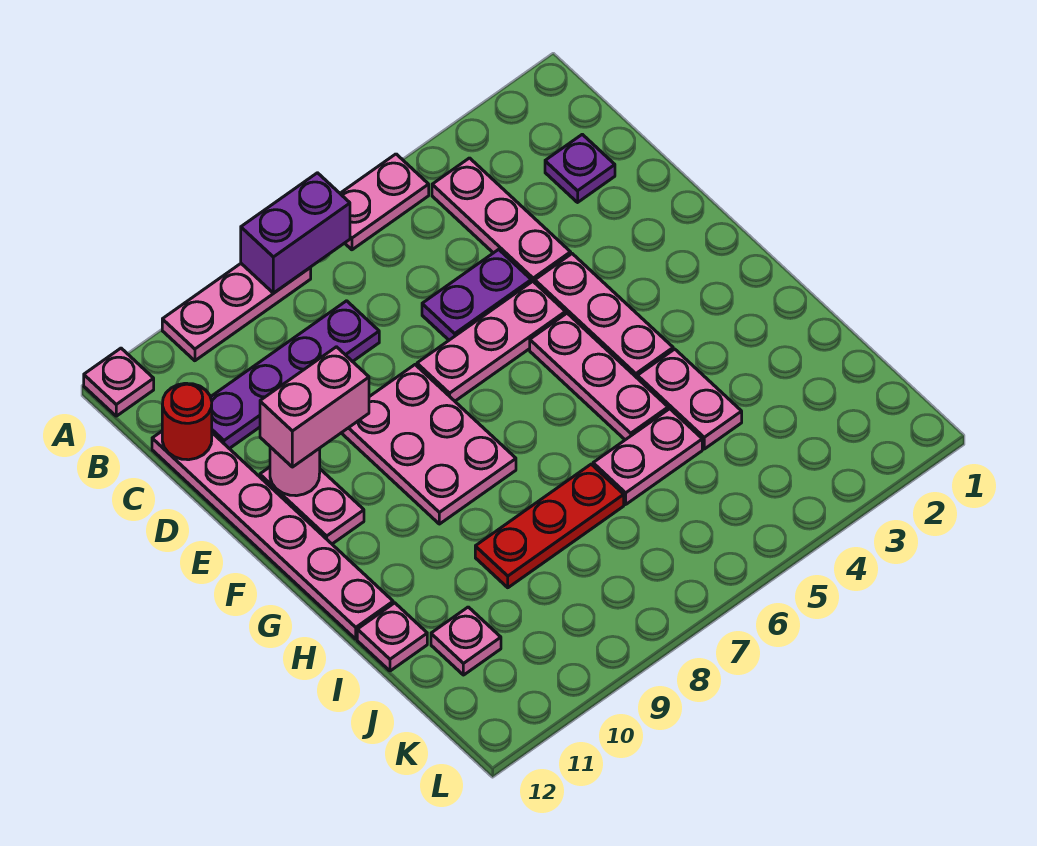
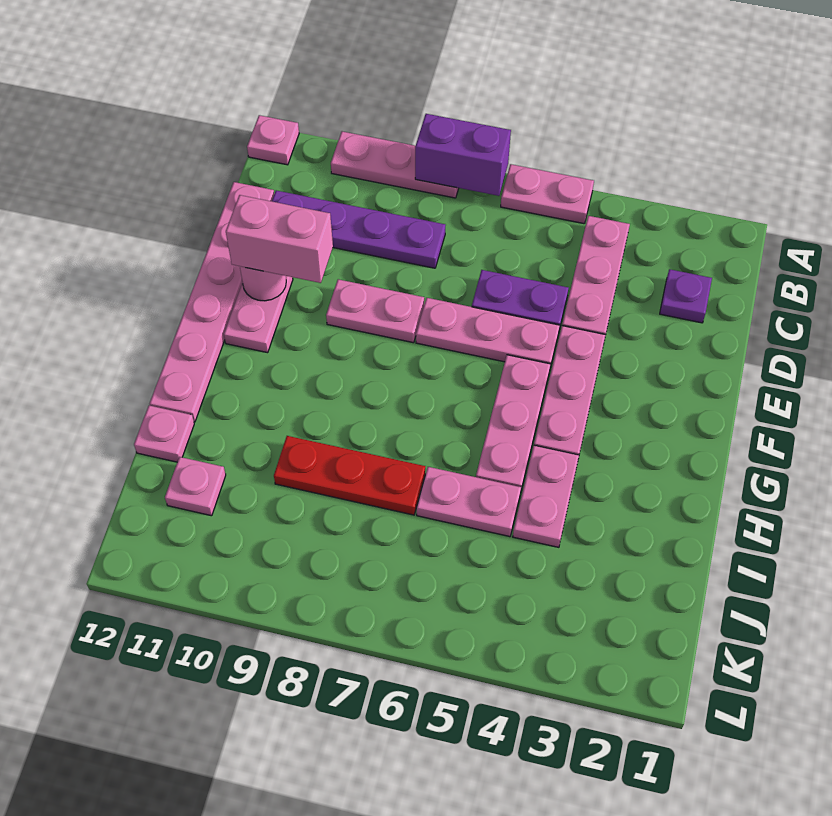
red round brick C12 level 2 -> none
pink plate E8:G9 level 1 -> pink plate E8:E9 level 1

